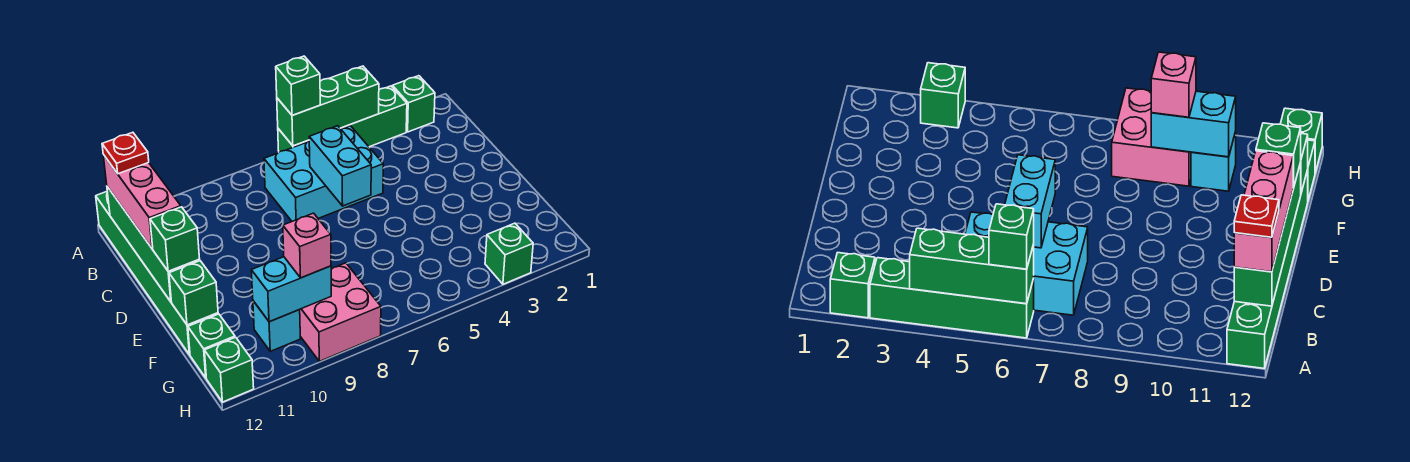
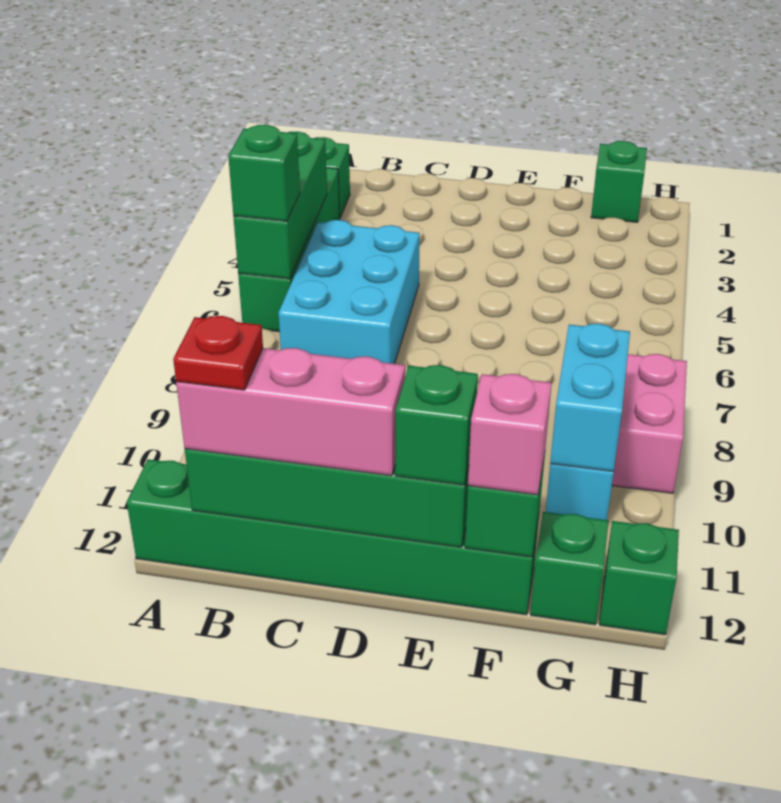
cyan brick C6:D6 level 2 -> none
pink brick G9 level 3 -> pink brick F12 level 3
green brick H3 level 1 -> green brick G1 level 1

